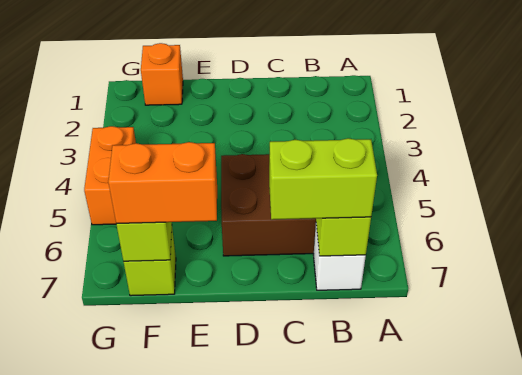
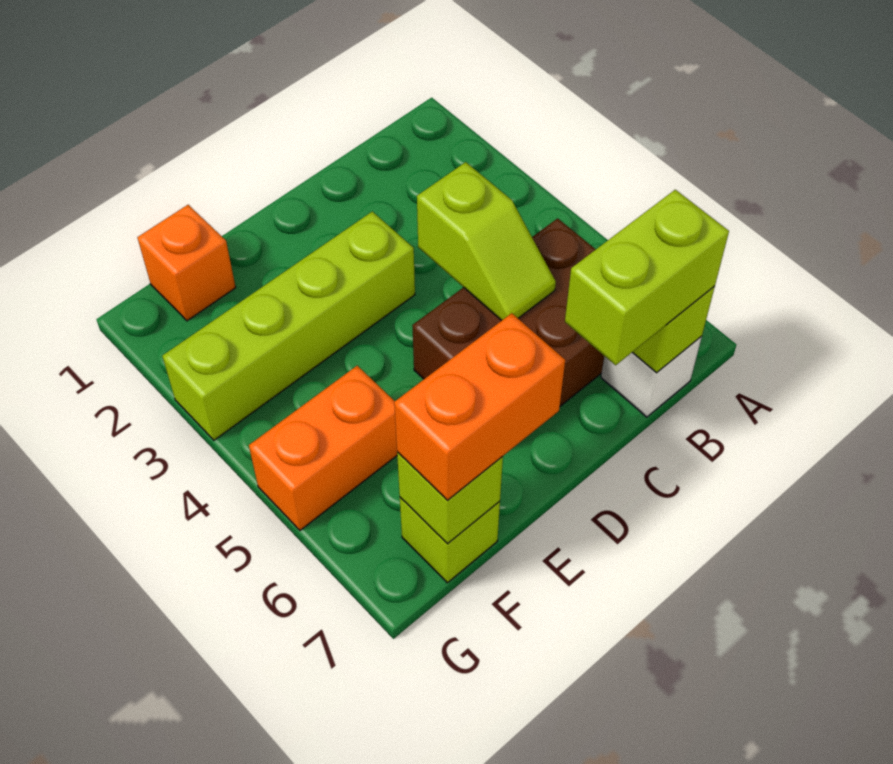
none -> lime slope C4:C5 level 2 top 4
none -> lime brick D3:G3 level 1
orange brick G4:G5 level 1 -> orange brick F5:G5 level 1

